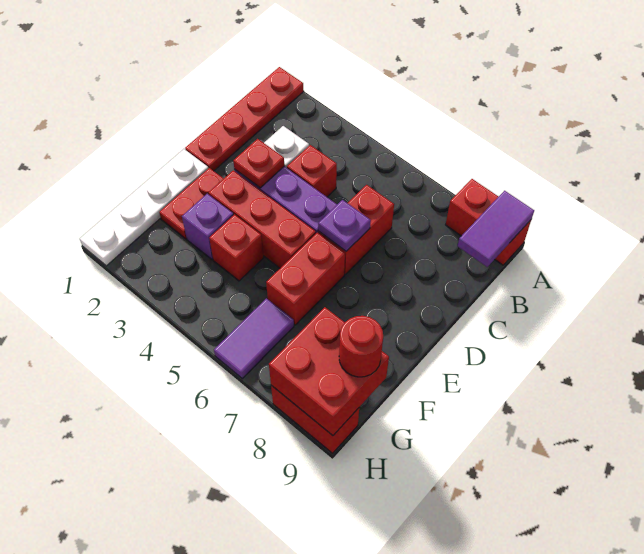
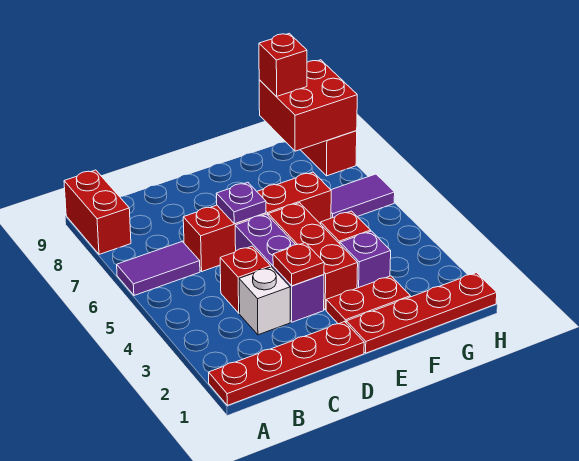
purple tile A9:B9 level 2 -> purple tile A6:B6 level 1
white plate E1:H1 level 1 -> red plate E1:H1 level 1
red round brick G9 level 3 -> red brick G9 level 3

